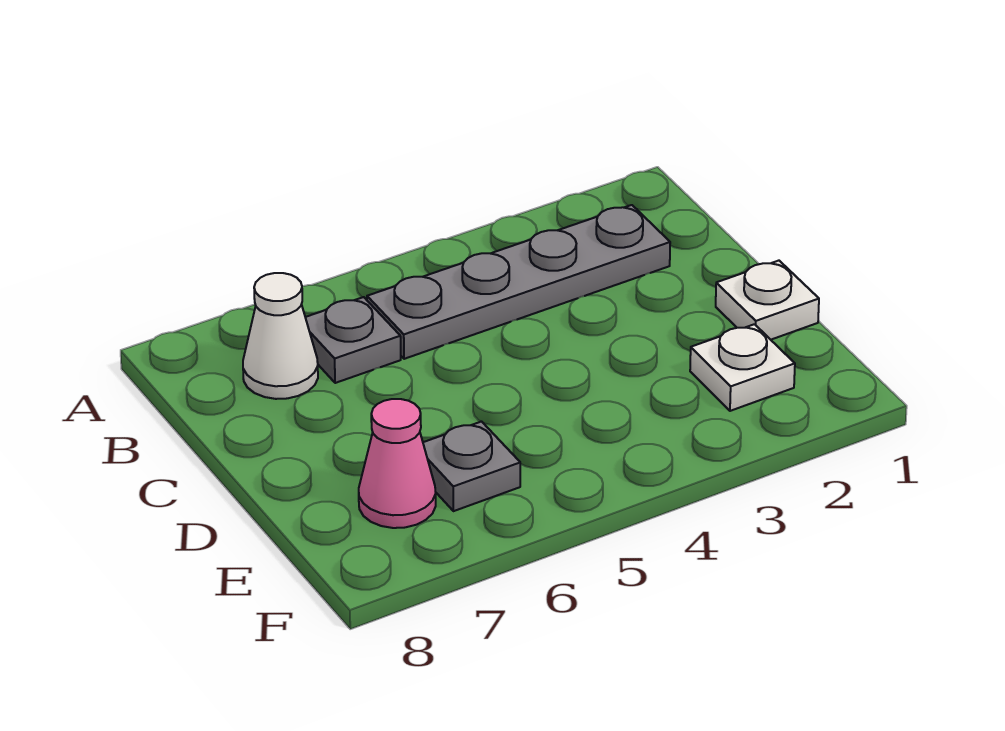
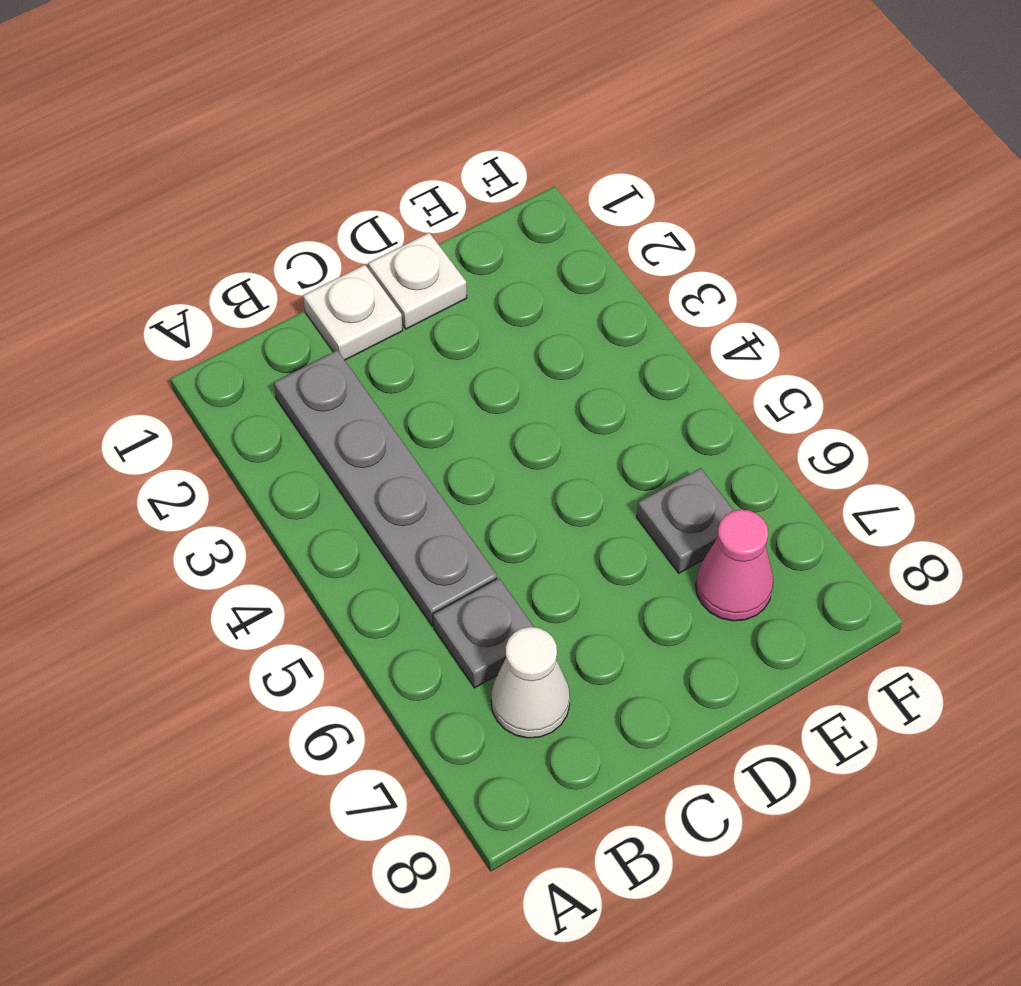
white plate E2 level 1 -> white plate C1 level 1

